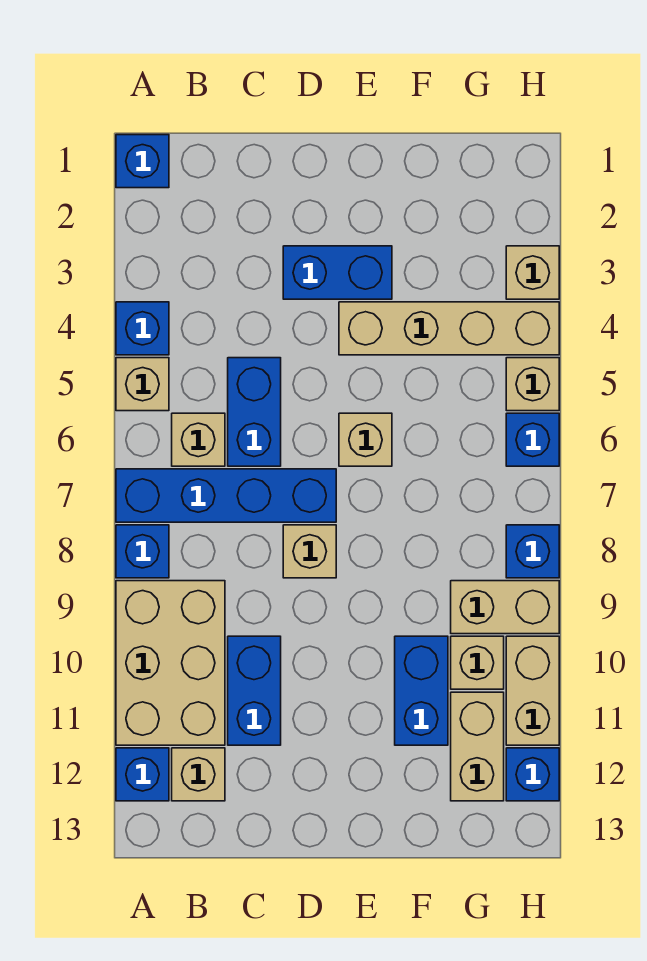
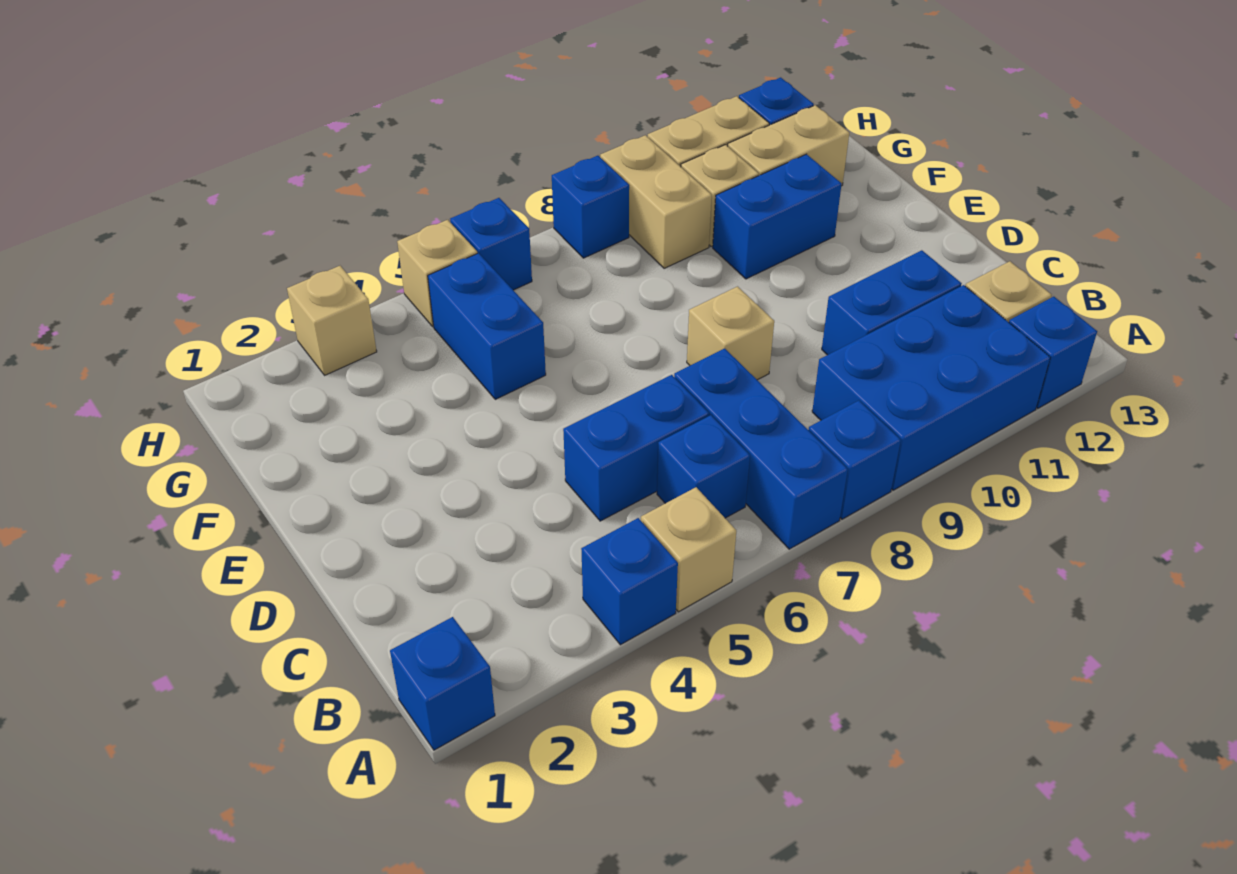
blue brick A7:D7 level 1 -> blue brick A7:C7 level 1
tan brick A9:B11 level 1 -> blue brick A9:B11 level 1
tan brick B6 level 1 -> blue brick B6 level 1
blue brick D3:E3 level 1 -> blue brick F5:G5 level 1
tan brick E4:H4 level 1 -> none
tan brick E6 level 1 -> none

